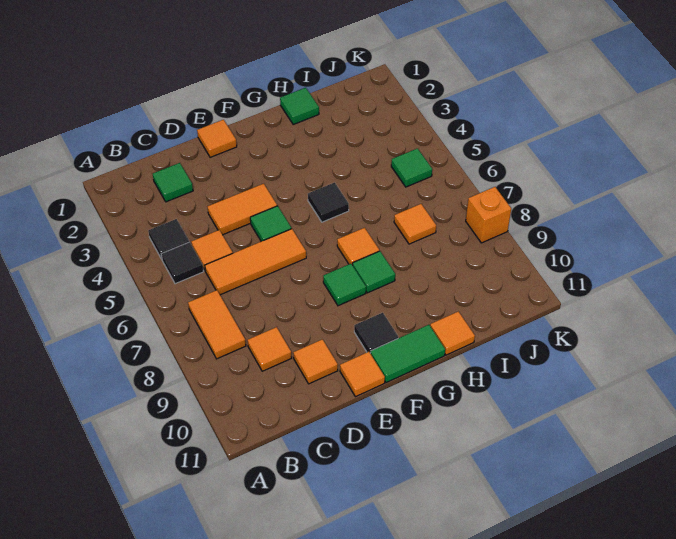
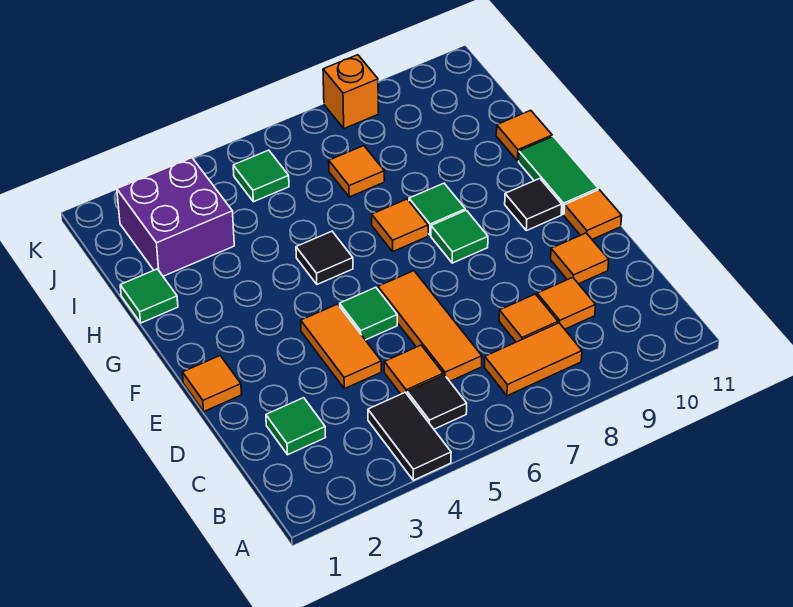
black tile B4 level 1 -> black tile A4:B4 level 1
none -> orange tile C8 level 1
none -> purple brick I2:J3 level 1

